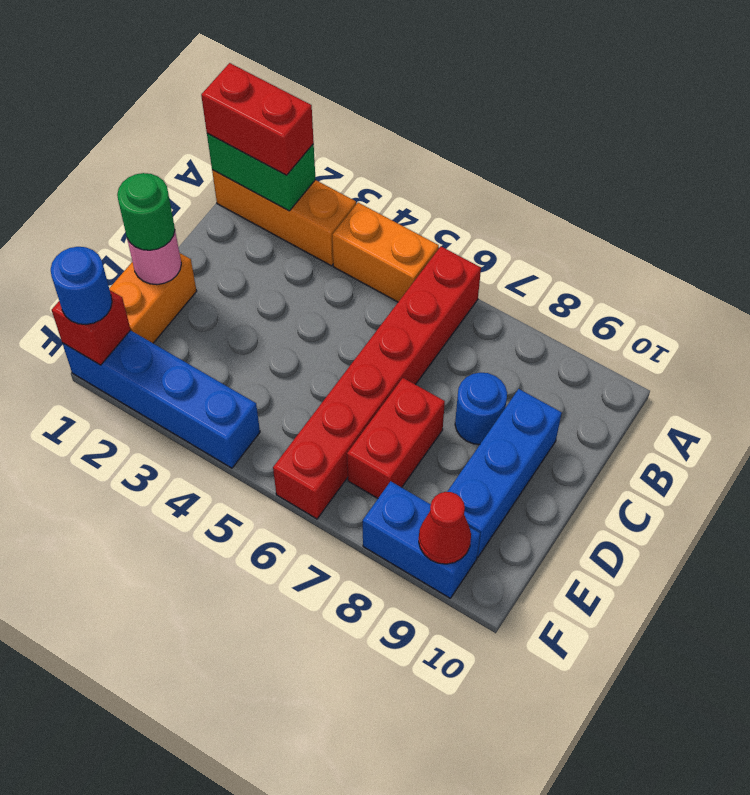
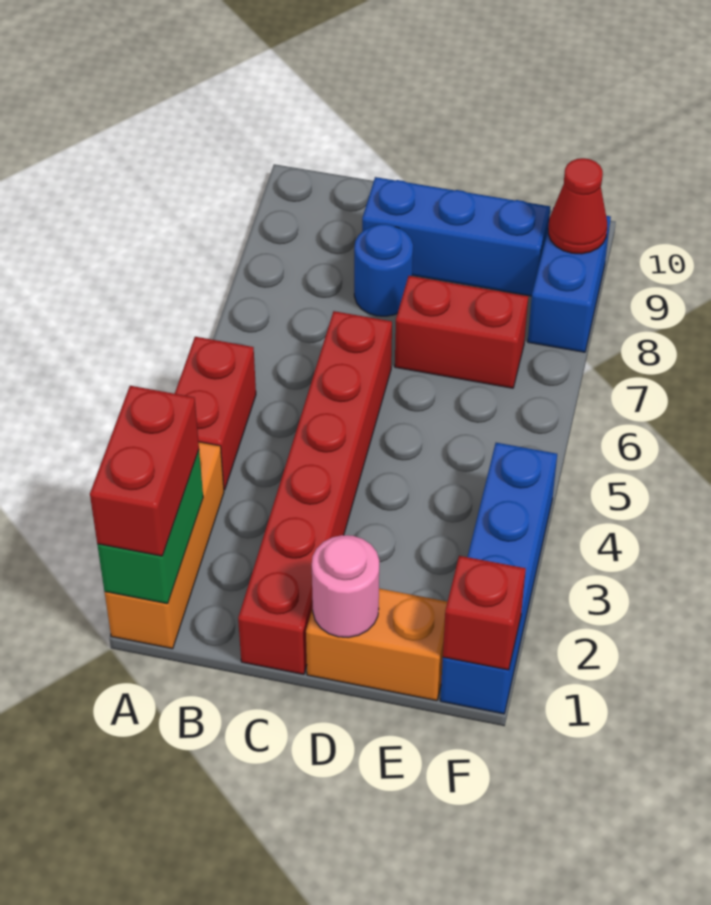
orange brick A4:A5 level 1 -> red brick A4:A5 level 1
red brick A6:F6 level 1 -> red brick C1:C6 level 1
green round brick D1 level 3 -> none
blue round brick F1 level 3 -> none

